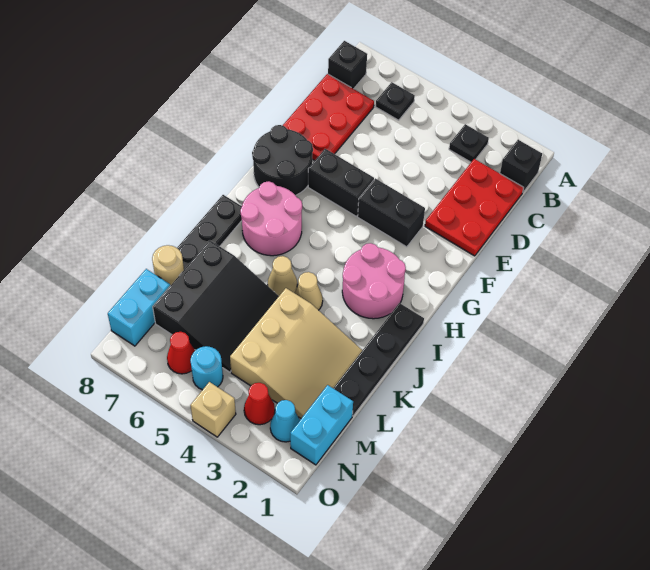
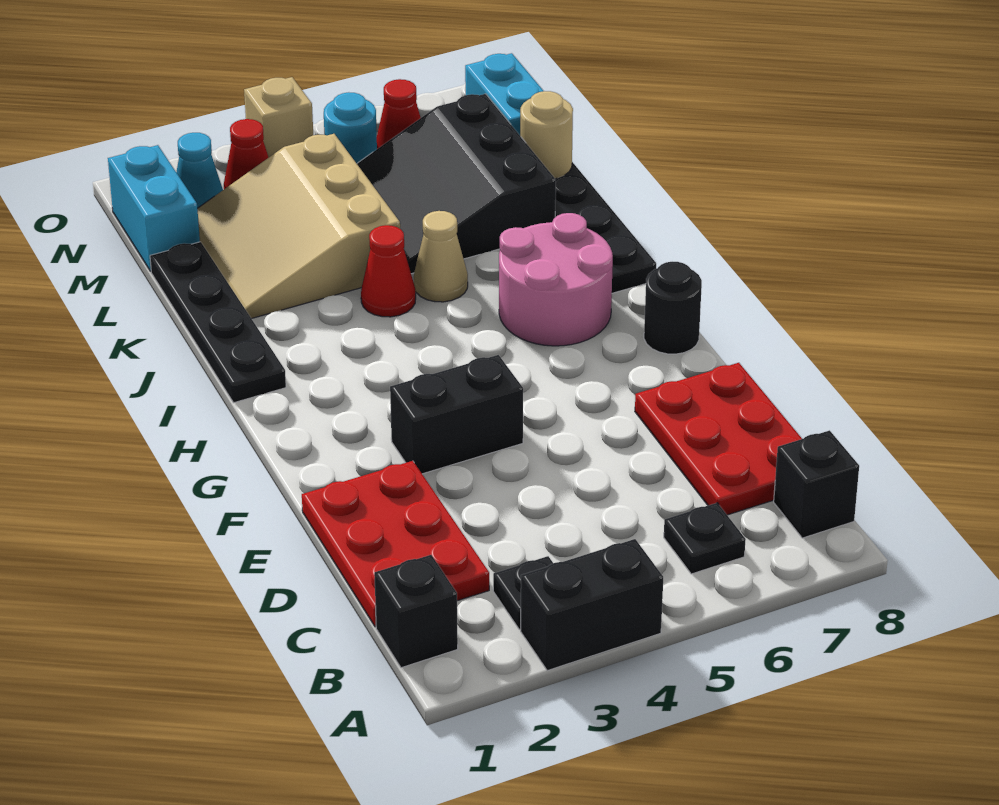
black brick F5:F6 level 1 -> black brick A3:A4 level 1
black round brick F7:G8 level 1 -> black round brick G8 level 1
pink round brick H2:I3 level 1 -> none
tan cone J4 level 1 -> red cone J4 level 1

